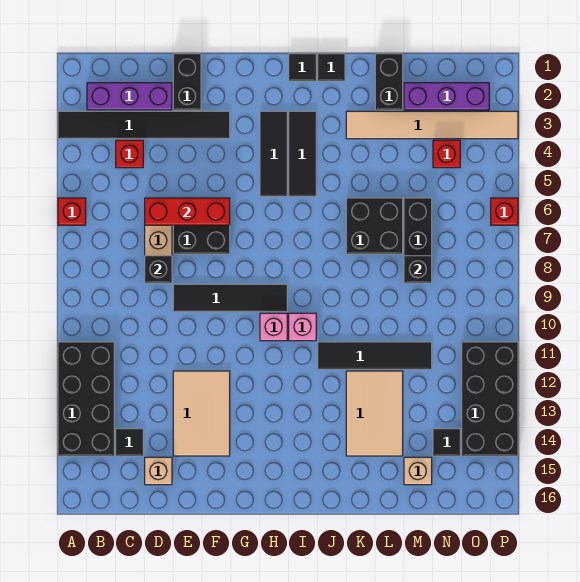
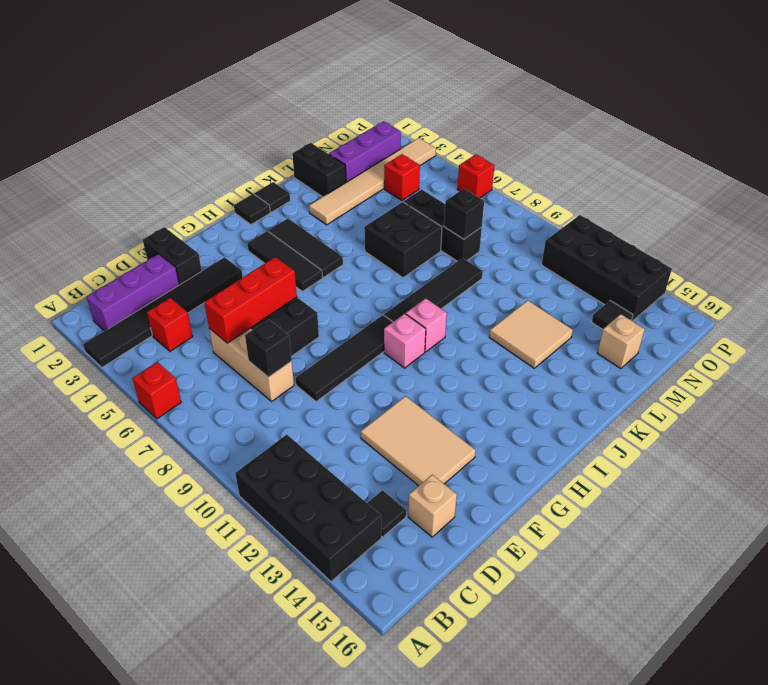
black tile J11:M11 level 1 -> black tile I9:L9 level 1
tan tile K12:L14 level 1 -> tan tile K12:L13 level 1

